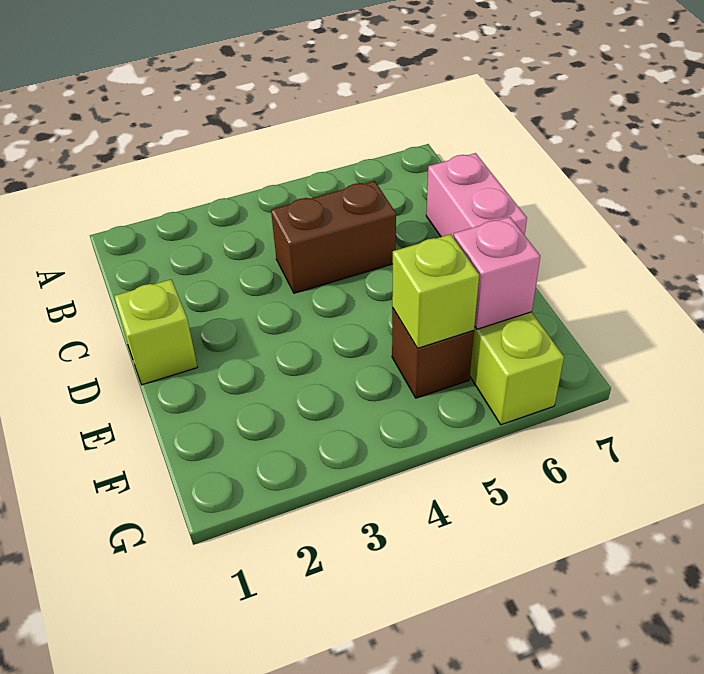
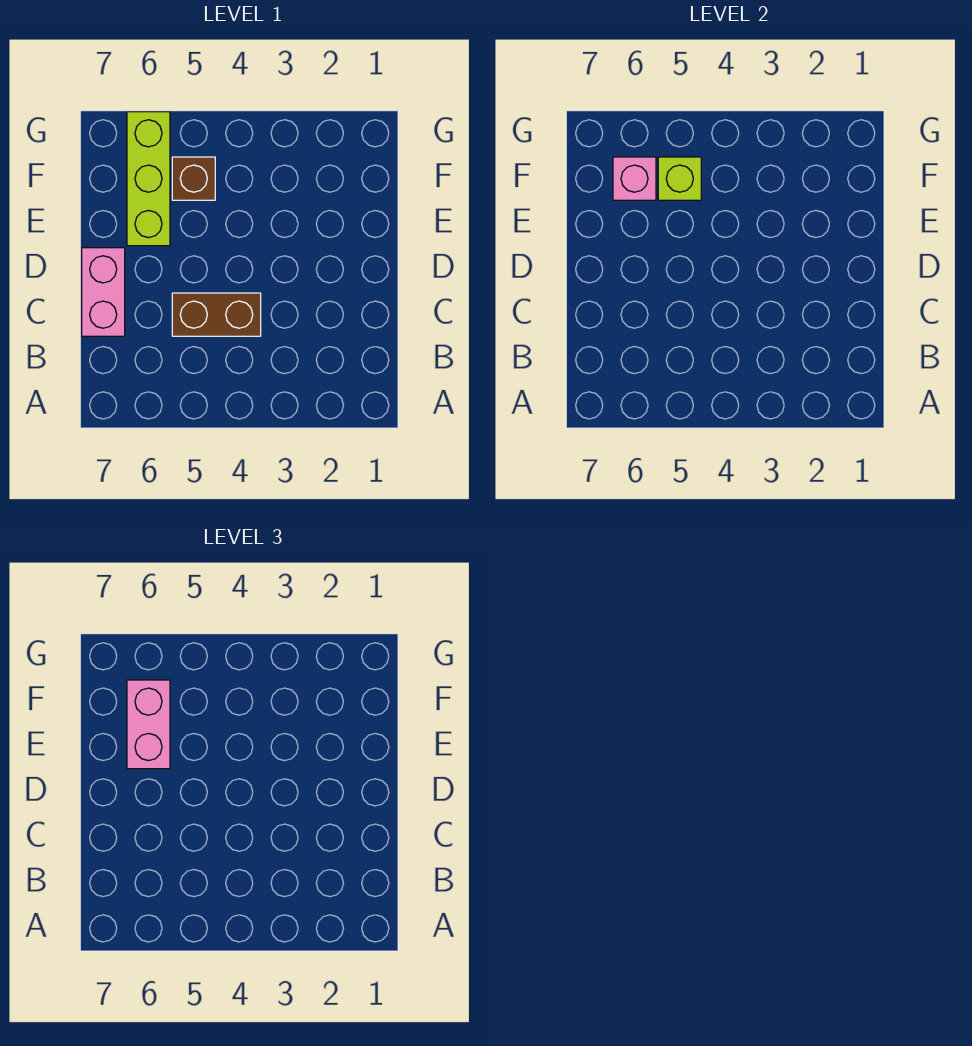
lime brick D1 level 1 -> none
none -> pink brick E6:F6 level 3

